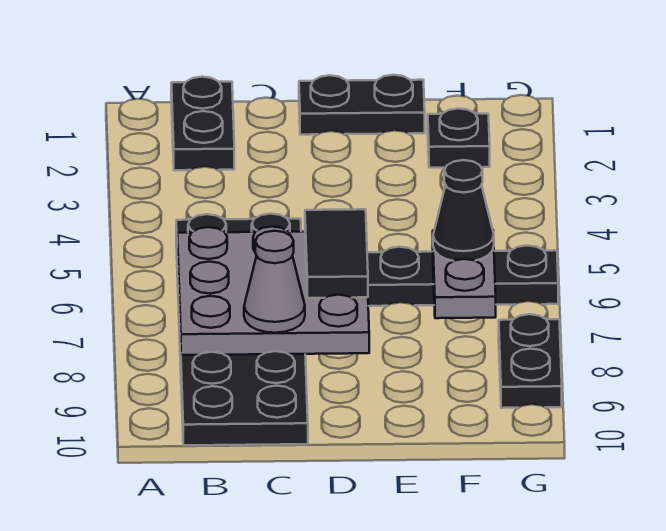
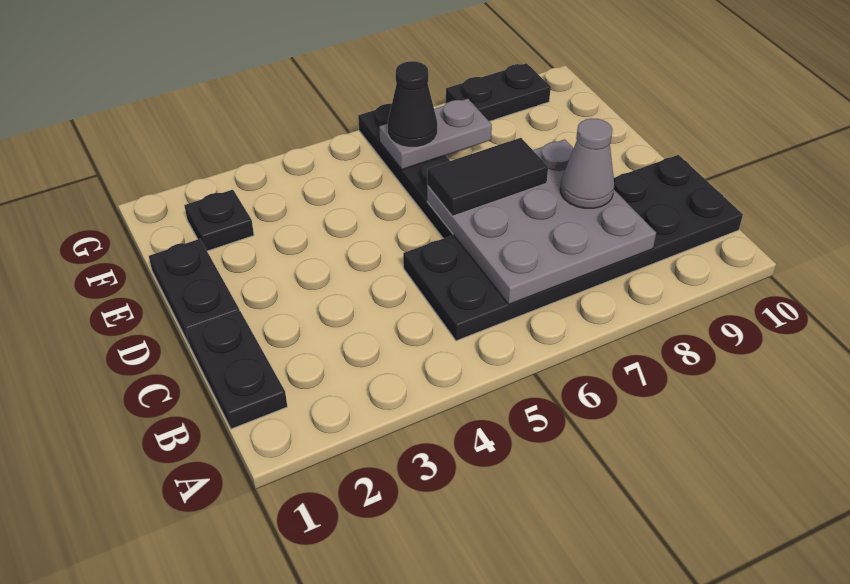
black plate B1:B2 level 1 -> black plate B1:C1 level 1

